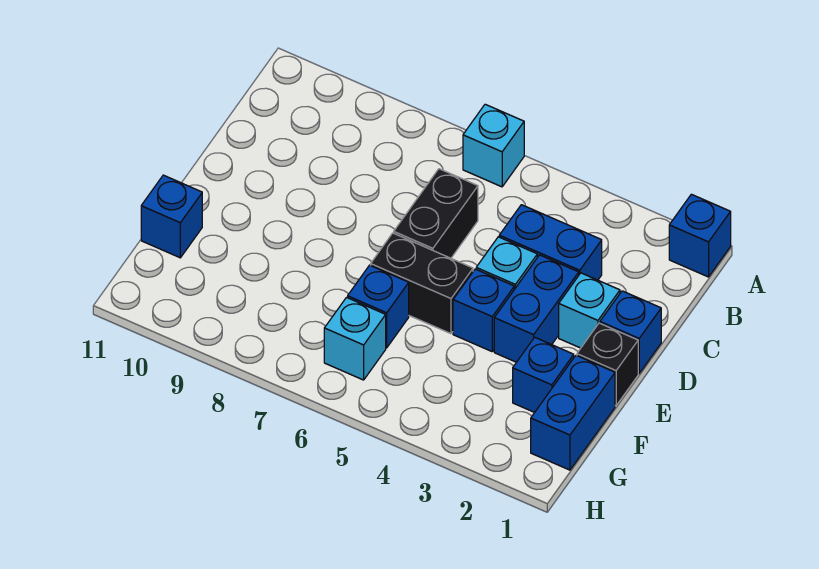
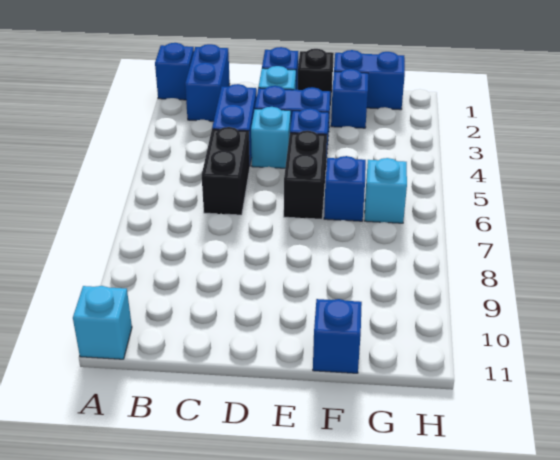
cyan brick A6 level 1 -> cyan brick A11 level 1
none -> blue brick B1:B2 level 1
black brick C6:D6 level 1 -> black brick C5:C6 level 1

